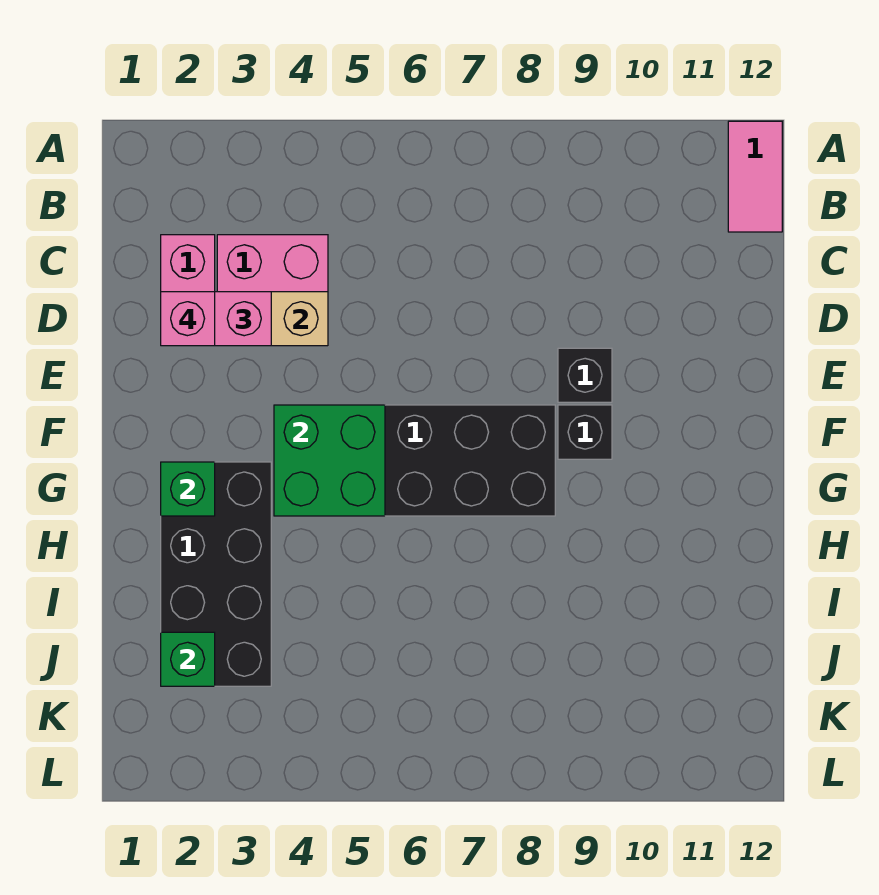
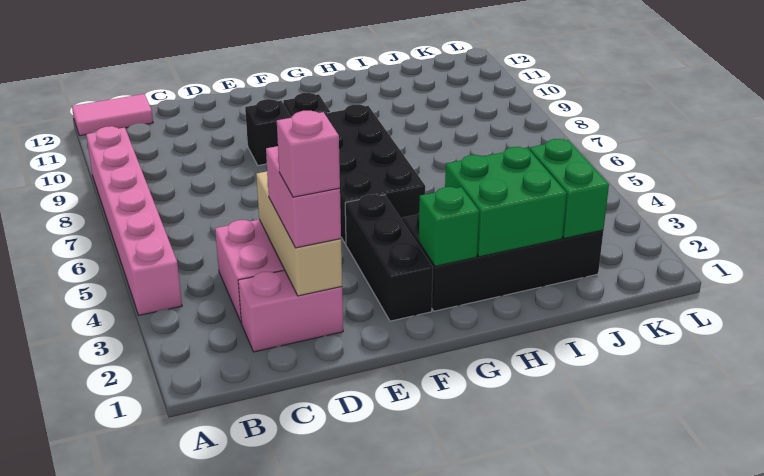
none -> pink brick A4:A9 level 1
none -> black brick F2:F4 level 1
green brick F4:G5 level 2 -> green brick H2:I3 level 2
green brick J2 level 2 -> green brick J2:J3 level 2

